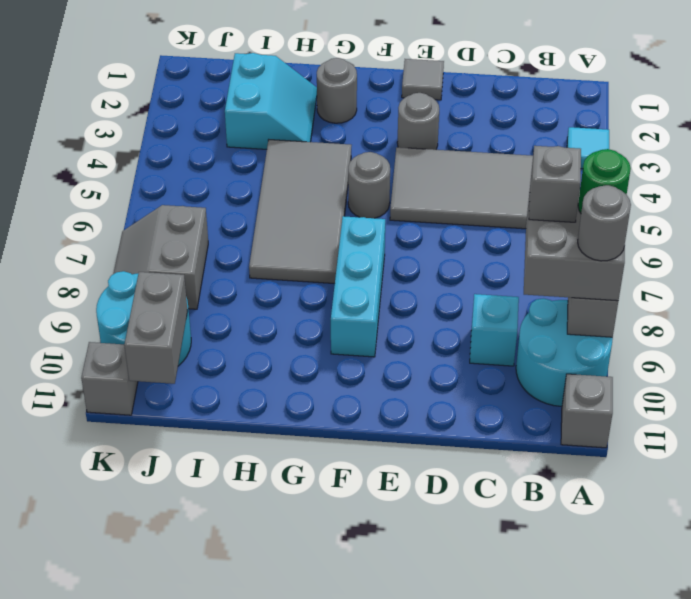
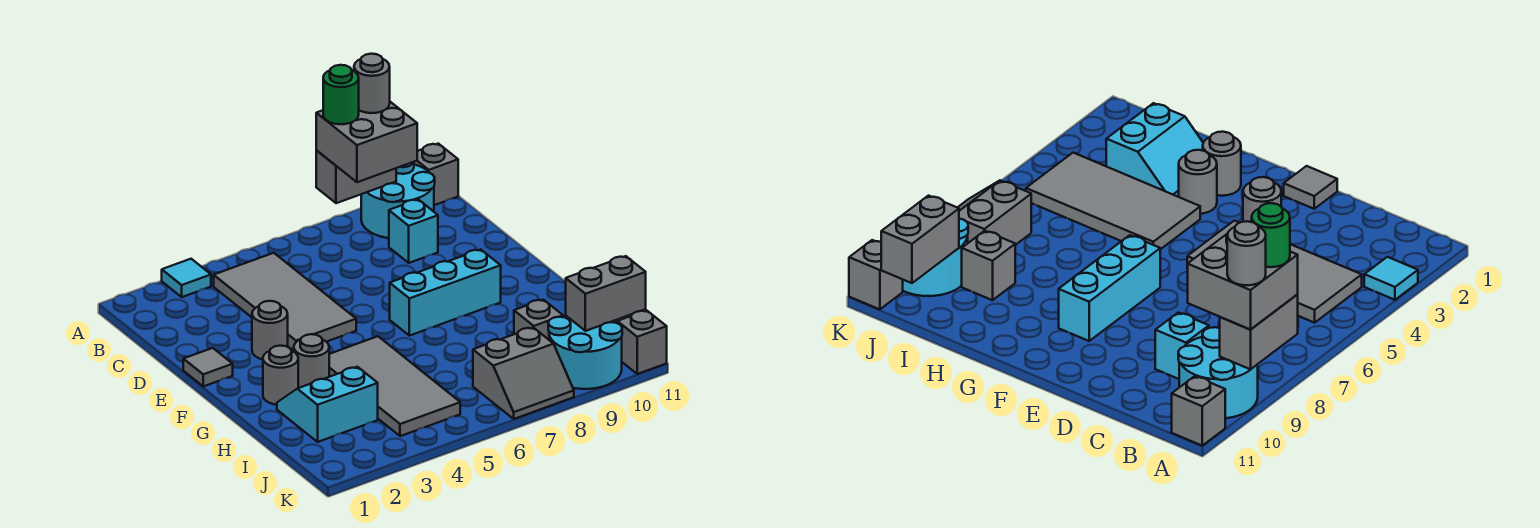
grey brick B8 level 4 -> grey brick I9 level 1
grey round brick F5 level 1 -> grey round brick G3 level 1
grey tile G4:H7 level 1 -> grey tile G4:J5 level 1

